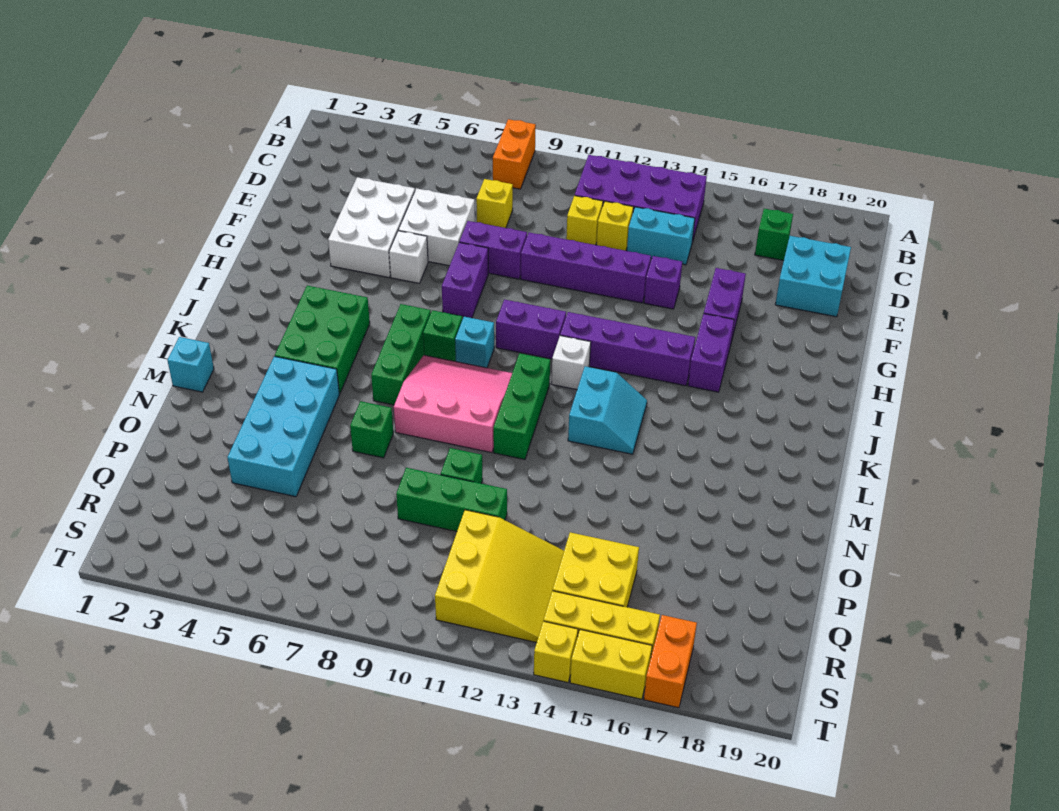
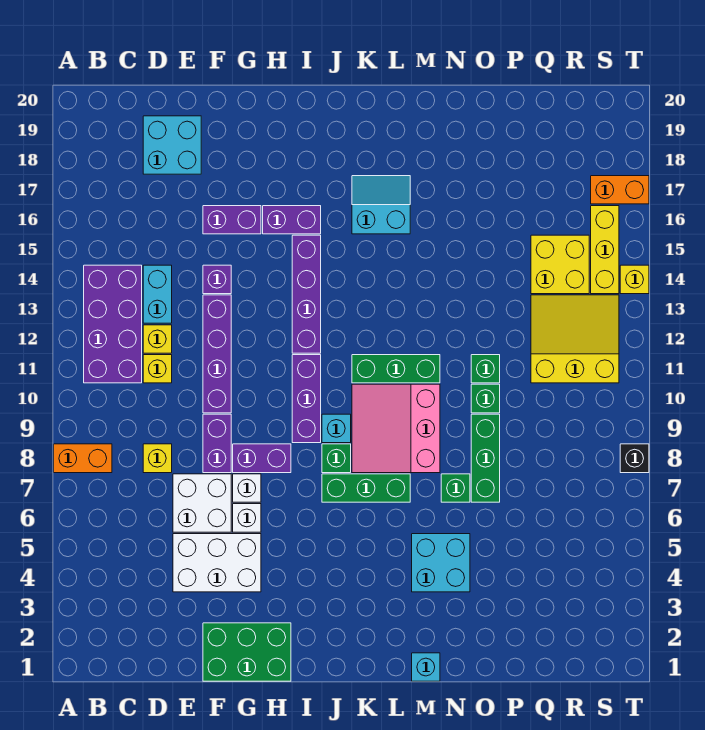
green brick C17 level 1 -> green brick O11 level 1
purple brick I10:I11 level 1 -> purple brick I9:I11 level 1
green brick J4:L5 level 1 -> green brick F1:H2 level 1
white brick J12 level 1 -> white brick G7 level 1
cyan slope K13:L14 level 1 top 13 -> cyan slope K16:L17 level 1 top 16
cyan brick M4:P5 level 1 -> cyan brick M4:N5 level 1
green brick P9:P11 level 1 -> green brick O7:O9 level 1
none -> black brick T8 level 1
yellow brick T15:T16 level 1 -> none

